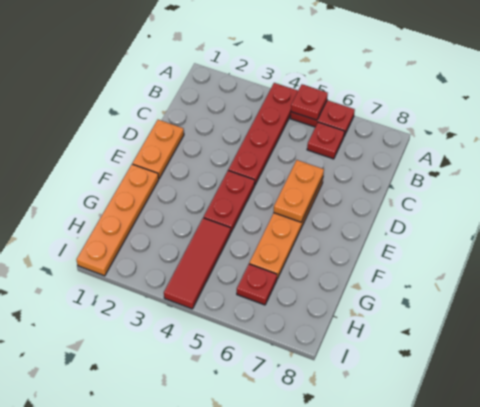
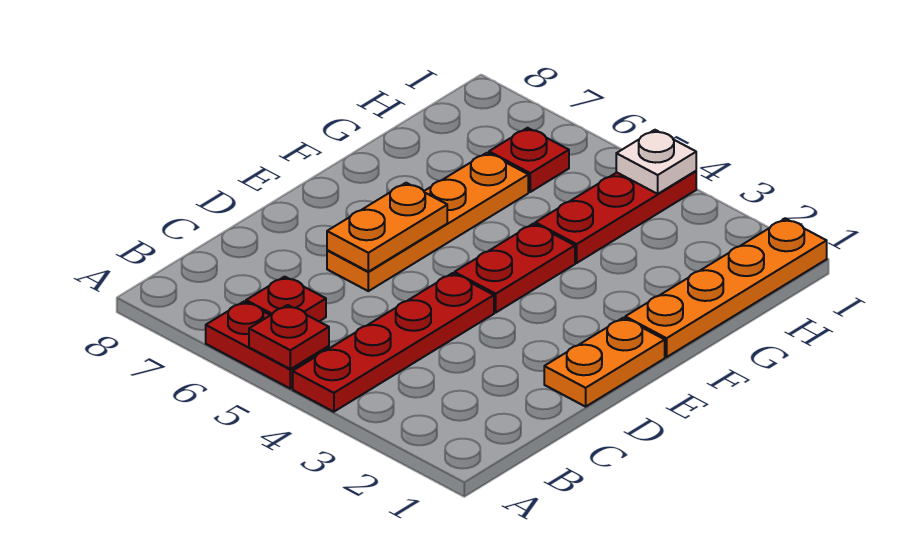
red tile G4:I4 level 1 -> red plate G4:I4 level 1
none -> white plate I4 level 2

